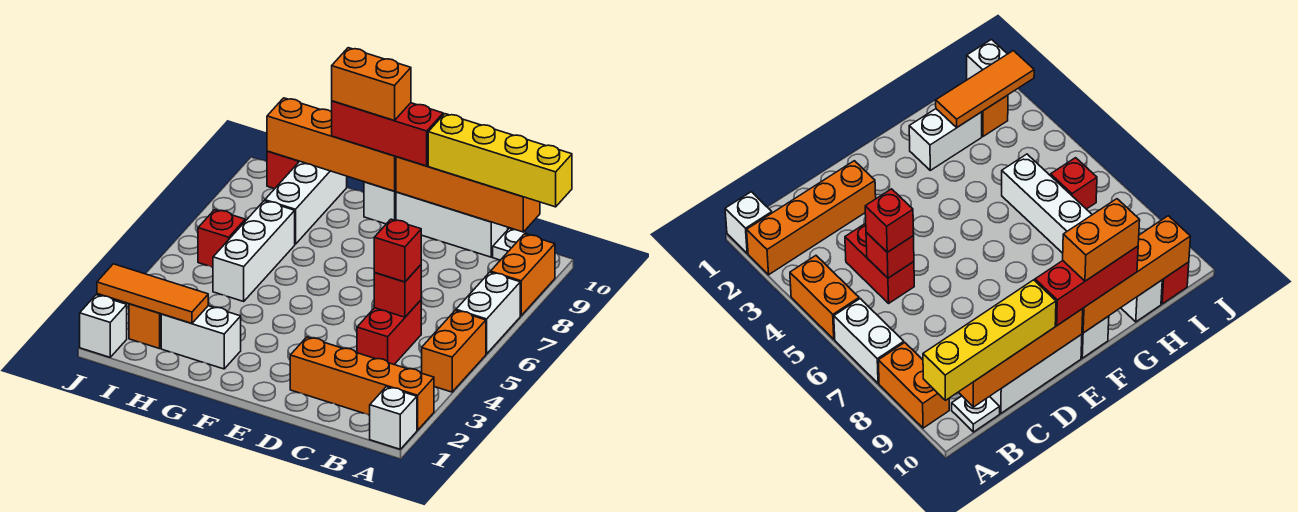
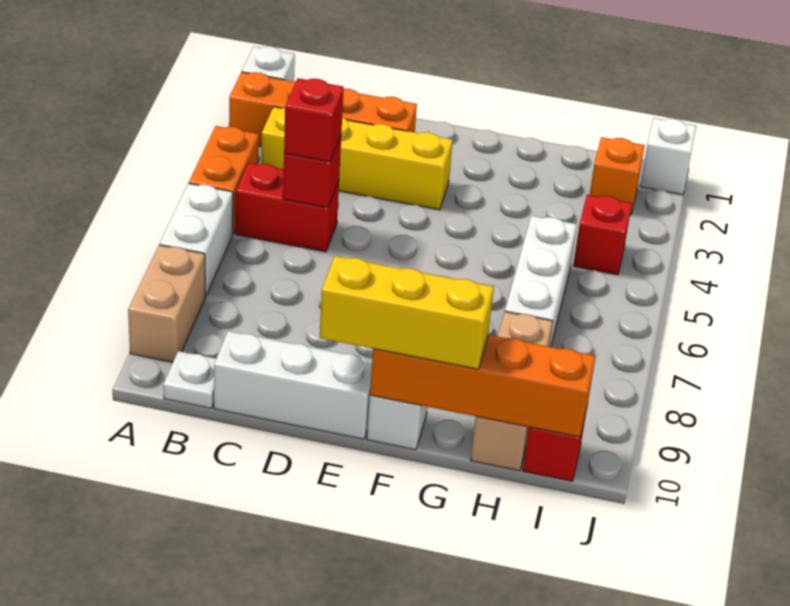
orange brick A8:A9 level 1 -> tan brick A8:A9 level 1
yellow brick A10:D10 level 3 -> yellow brick B3:E3 level 1
orange brick B10:E10 level 2 -> none
red brick C4:C5 level 1 -> red brick B5:C5 level 1
red brick E10:G10 level 3 -> yellow brick E10:G10 level 3
orange brick F10:G10 level 4 -> none
white brick G2:H2 level 1 -> none
orange tile H2:J2 level 2 -> none
white brick H8:H10 level 1 -> tan brick H8:H10 level 1
red brick I6 level 1 -> red brick I4 level 1

